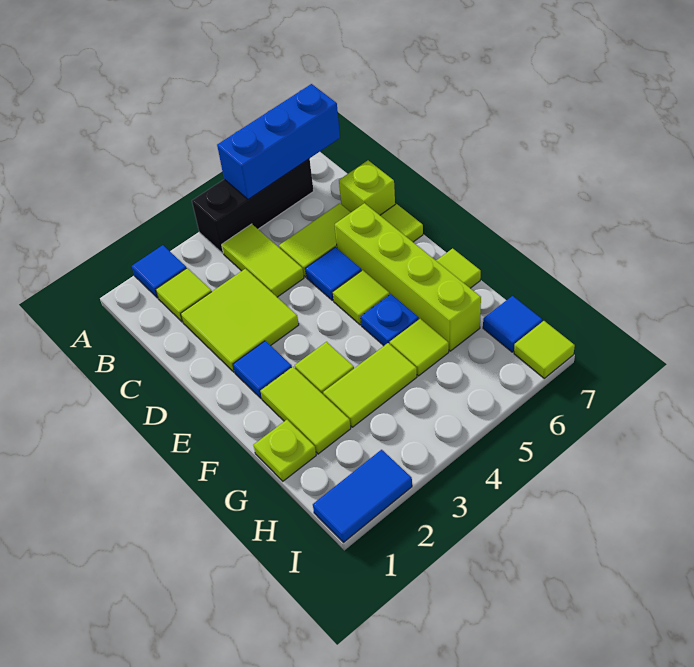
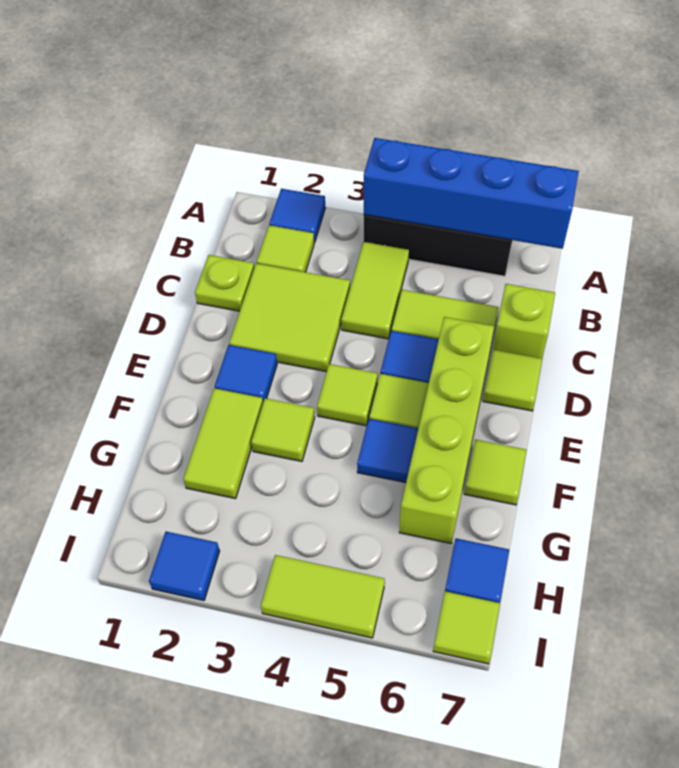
blue brick A5:A7 level 2 -> blue brick A4:A7 level 2
blue plate F5 level 1 -> blue tile F5 level 1
lime plate G1 level 1 -> lime plate C1 level 1
lime tile G3:G4 level 1 -> lime tile I4:I5 level 1
lime tile G5 level 1 -> lime tile E4 level 1
blue tile I1:I2 level 1 -> blue tile I2 level 1

